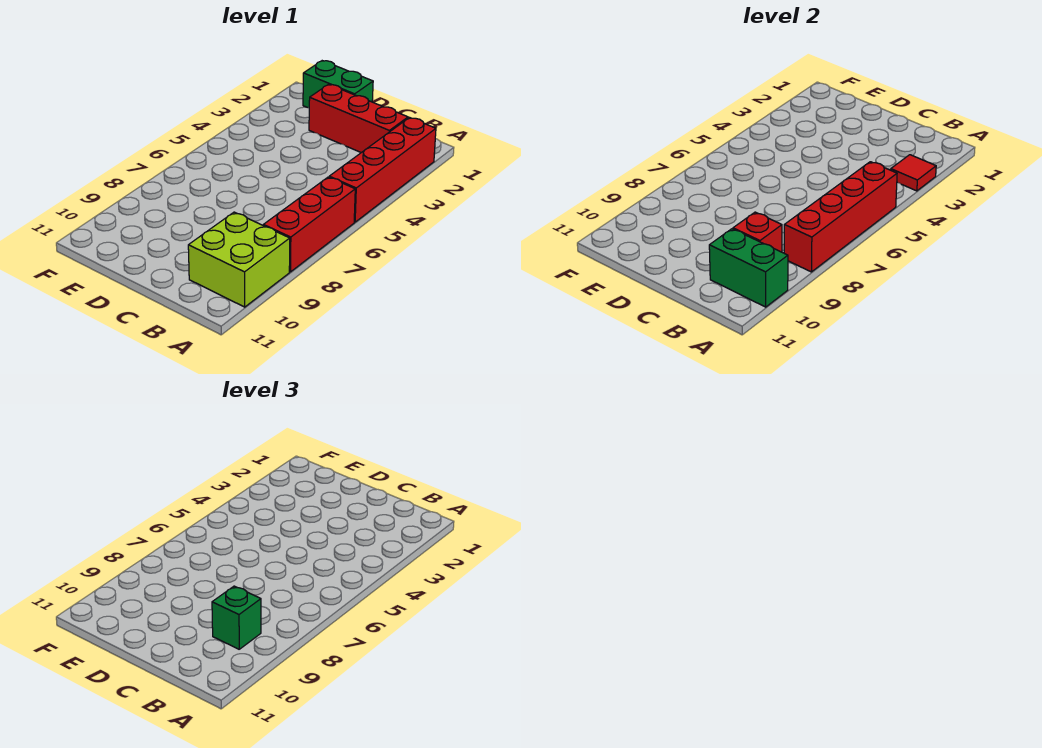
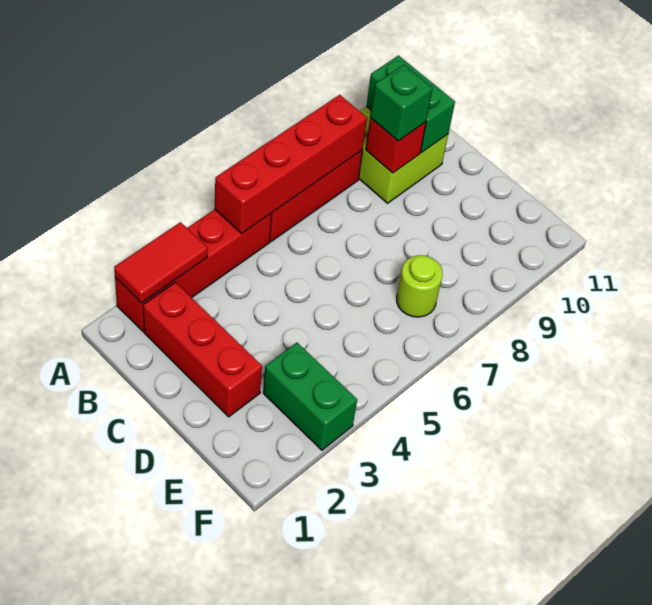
red tile A3 level 2 -> red tile A2:A3 level 2
green brick D1:E1 level 1 -> green brick E3:F3 level 1
none -> lime round brick E7 level 1

